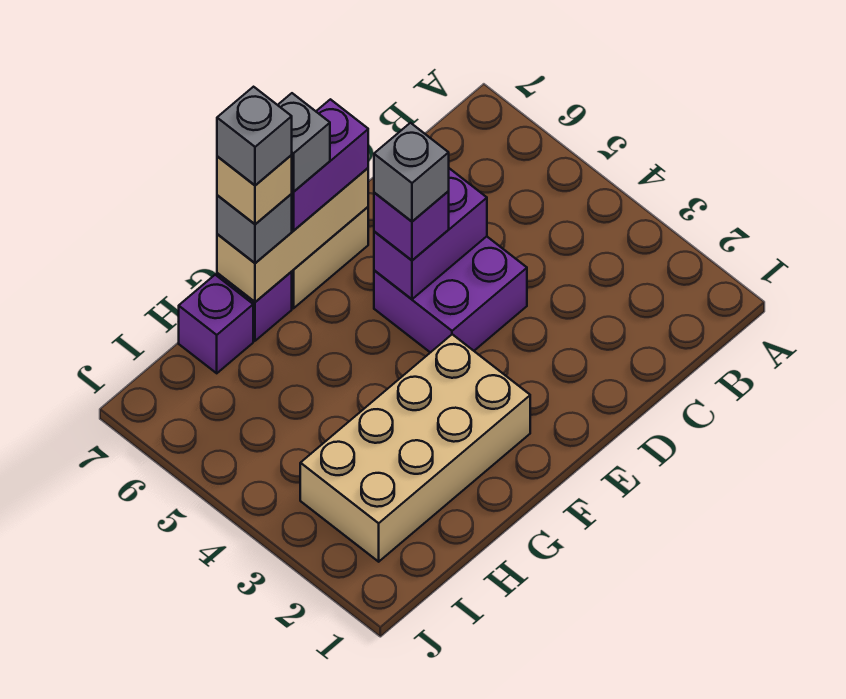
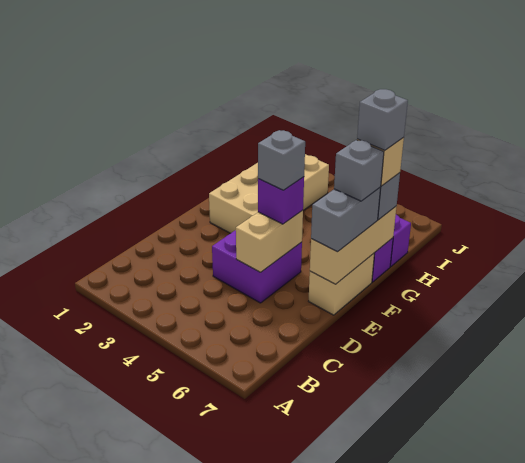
purple brick D5:E5 level 2 -> tan brick D5:E5 level 2
purple brick E7:F7 level 3 -> grey brick E7:F7 level 3

